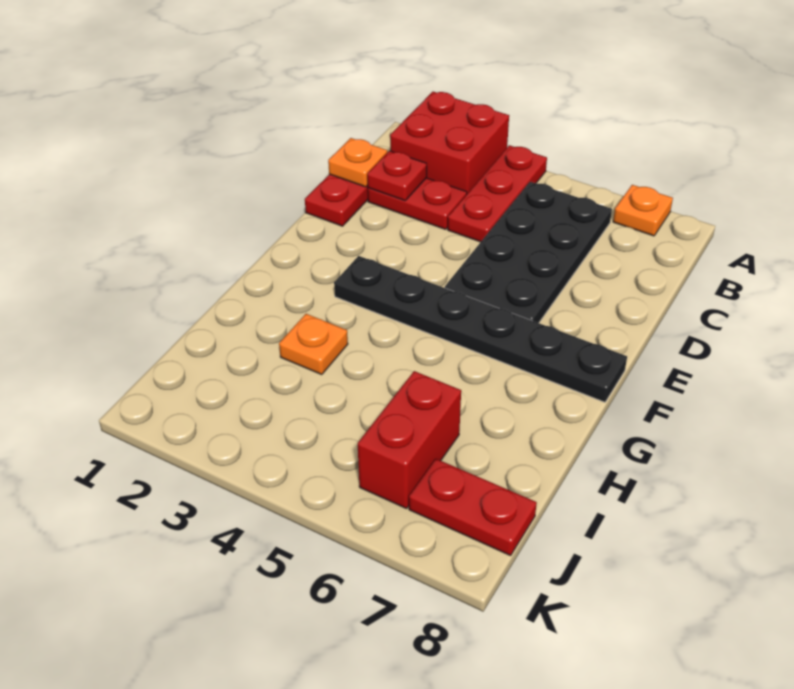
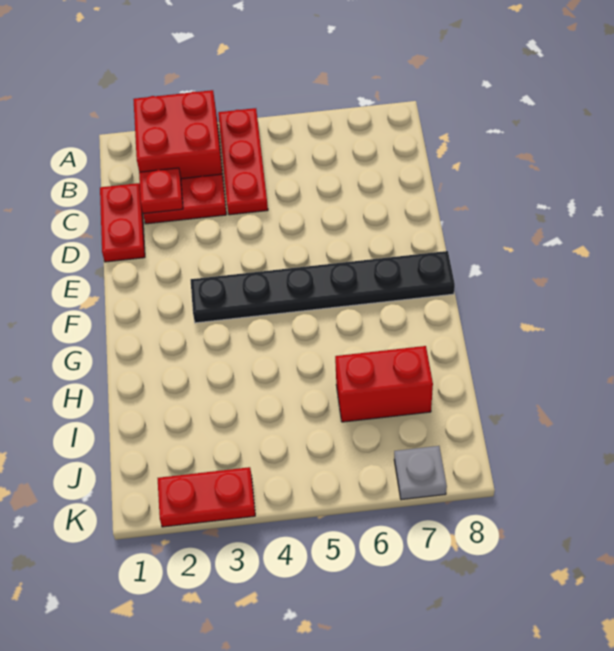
orange plate A7 level 1 -> none
black plate B5:E6 level 1 -> none
orange plate C1 level 2 -> none
orange plate H3 level 1 -> none
red brick I6:J6 level 1 -> red brick I6:I7 level 1
red plate J7:J8 level 1 -> red plate K2:K3 level 1
none -> grey plate K7 level 1

